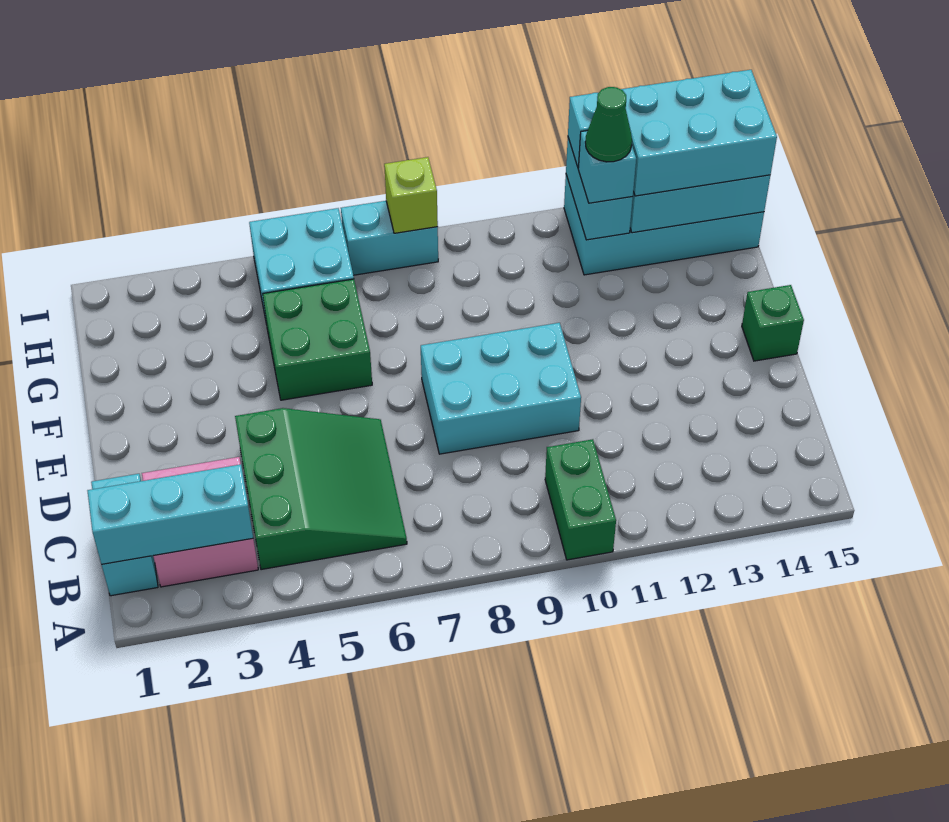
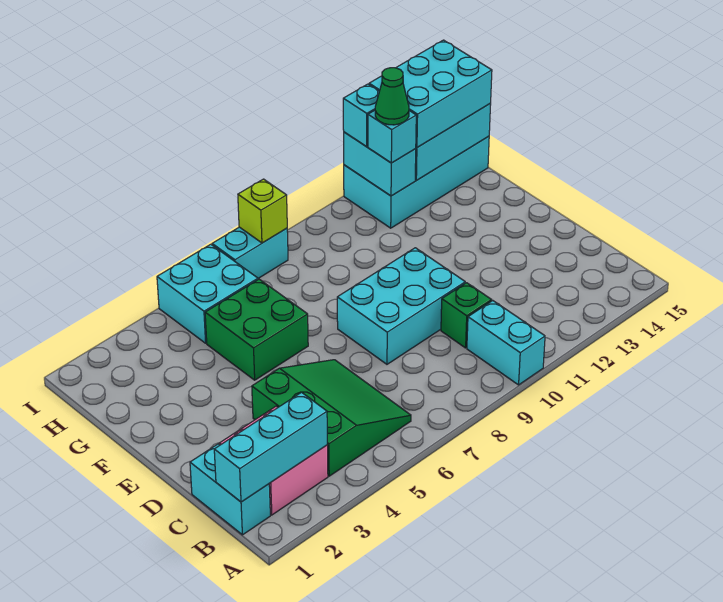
green brick A10:B10 level 1 -> cyan brick A10:B10 level 1
green brick E15 level 1 -> green brick C10 level 1

